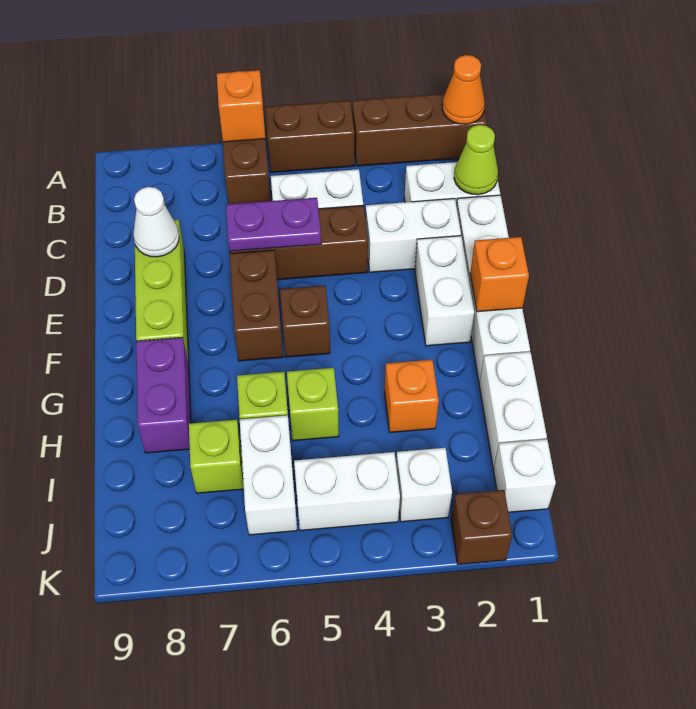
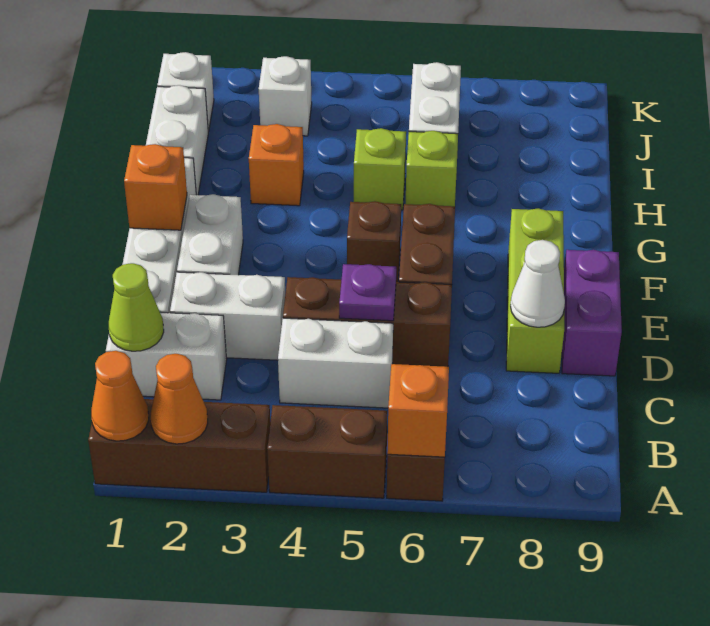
none -> orange cone A2 level 2
purple plate D5:D6 level 2 -> purple plate D5 level 2
purple brick G8:H8 level 1 -> purple brick D9:E9 level 1
lime brick I7 level 1 -> none
white brick J4:J5 level 1 -> none
brown brick K2 level 1 -> none

